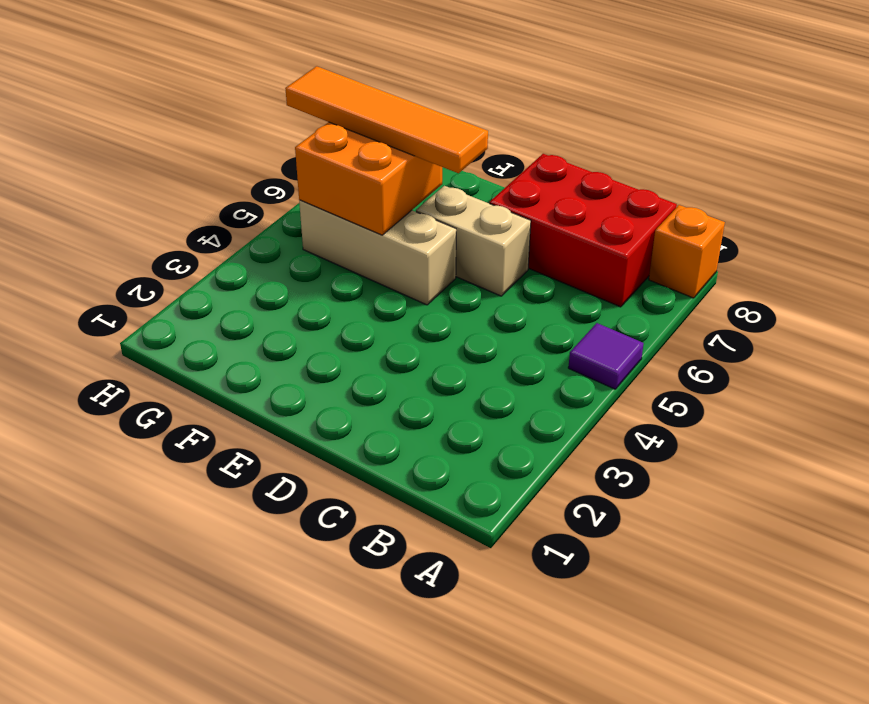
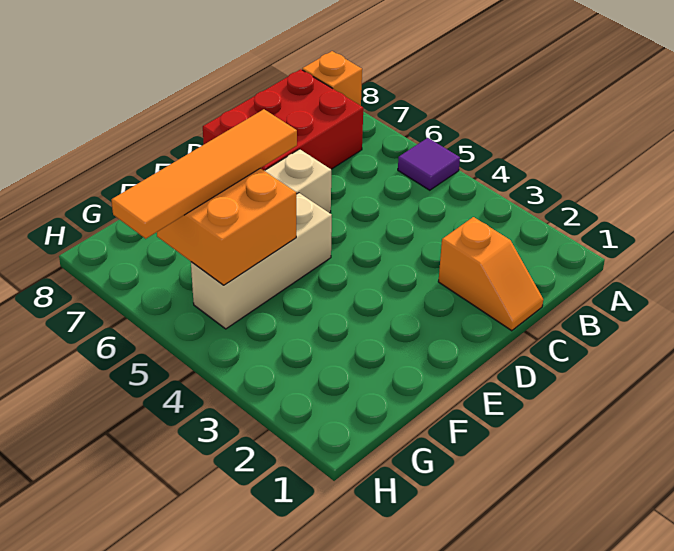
none -> orange slope C1:C2 level 1 top 2

